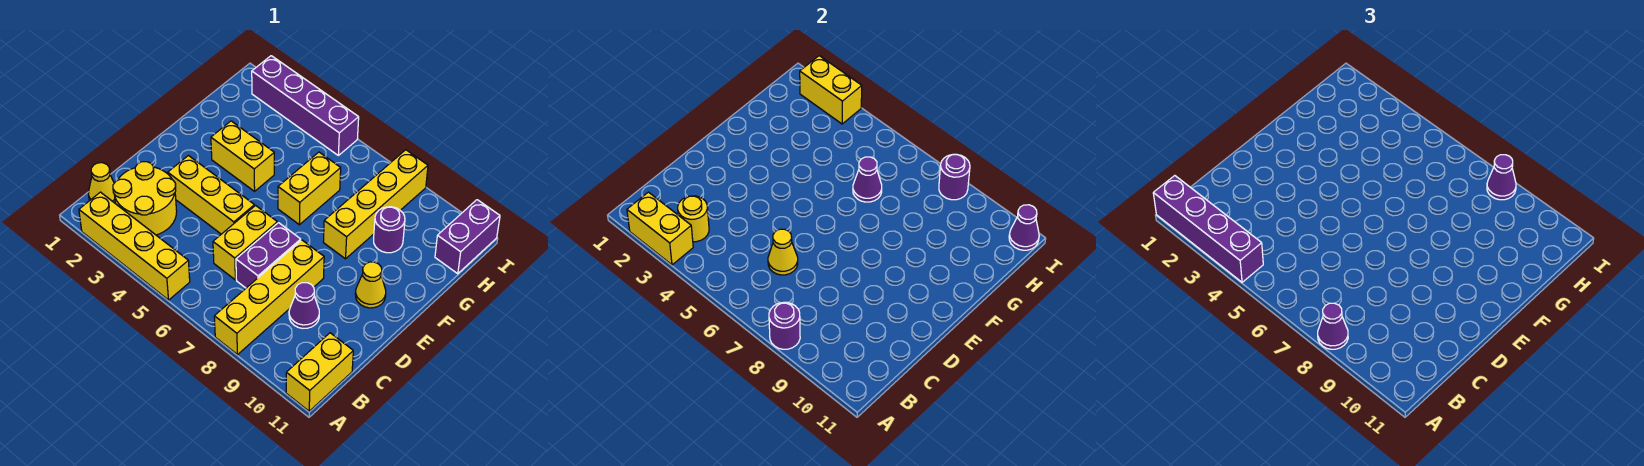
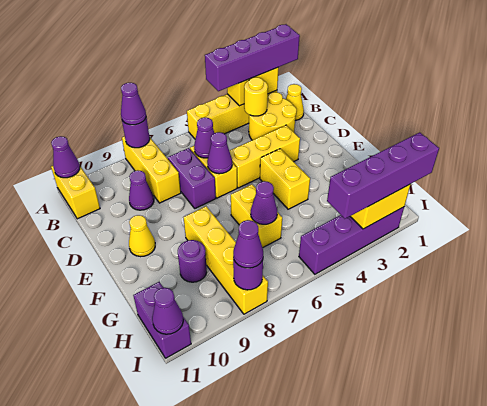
yellow brick A8:D8 level 1 -> yellow brick A8:C8 level 1
none -> purple cone A11 level 2
yellow cone C6 level 2 -> purple cone C6 level 2
none -> purple cone D6 level 2
yellow brick F3:F4 level 1 -> yellow brick E4:F4 level 1
none -> purple brick I1:I4 level 3

